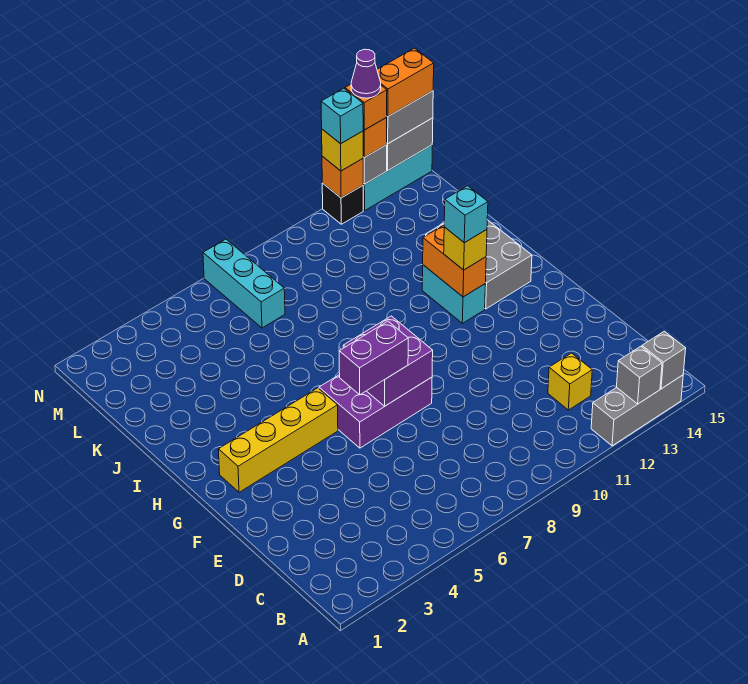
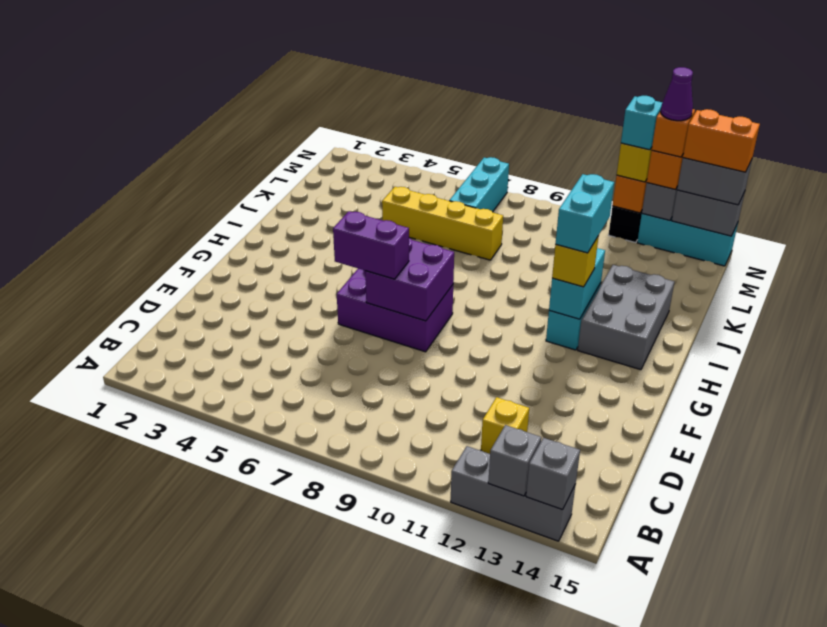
yellow brick G2:G5 level 1 -> yellow brick K5:K8 level 1
orange brick H12:I12 level 2 -> cyan brick H12:I12 level 2
cyan brick H12 level 4 -> cyan brick H12:I12 level 4

